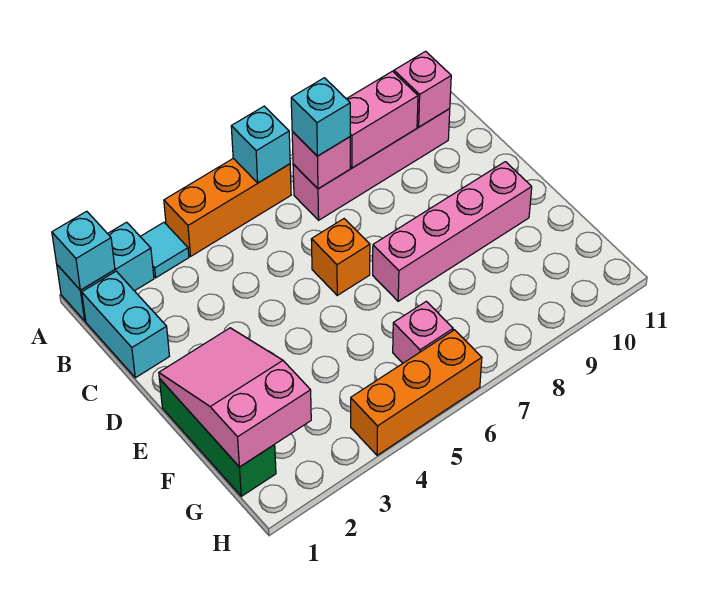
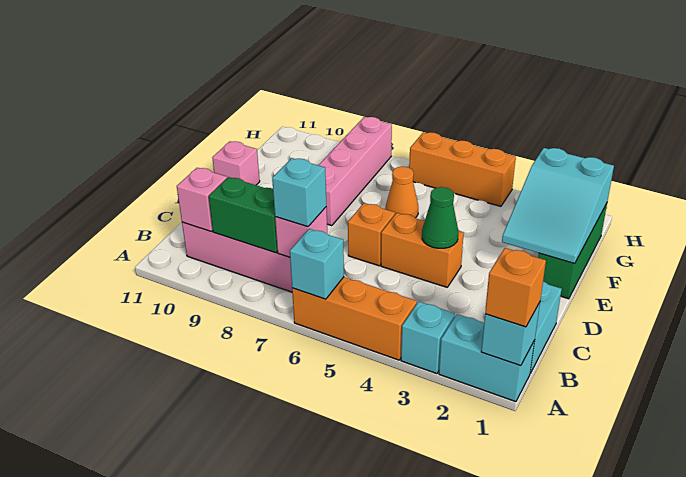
none -> orange brick A1 level 3
cyan tile A3 level 1 -> cyan brick A3 level 1
pink brick B8:B9 level 2 -> green brick B8:B9 level 2
none -> orange brick D4:D5 level 1
none -> green cone D4 level 2
pink slope E1:G2 level 2 top G -> cyan slope E1:G2 level 2 top G
pink brick E7:E10 level 1 -> pink brick E8:H8 level 1
none -> orange cone F6 level 1
pink brick G6 level 1 -> pink brick E11 level 1

